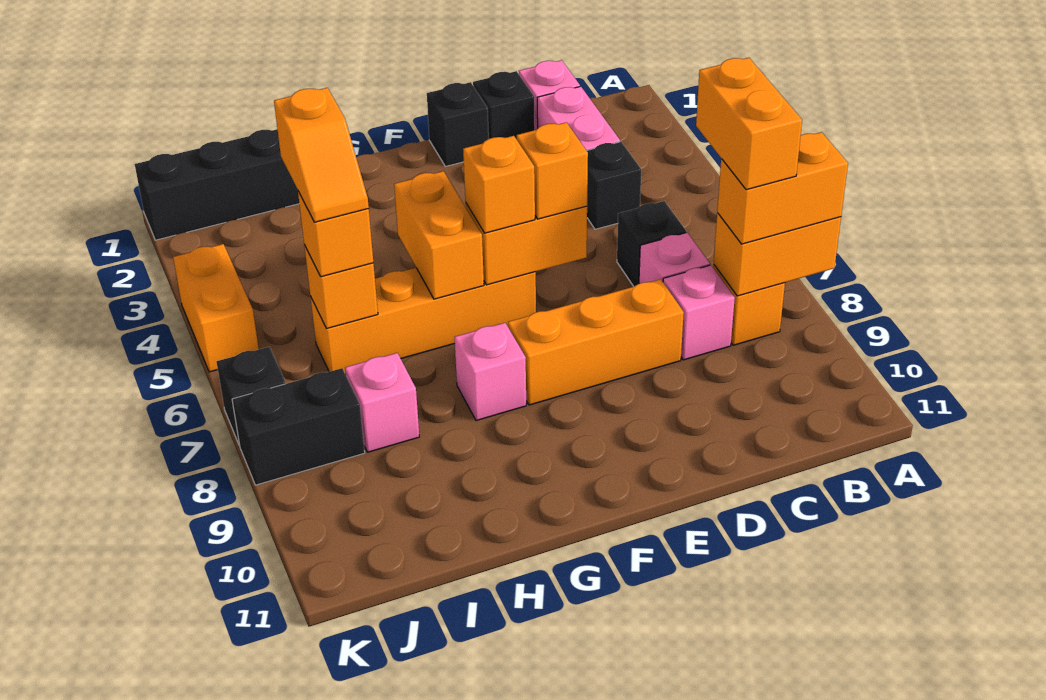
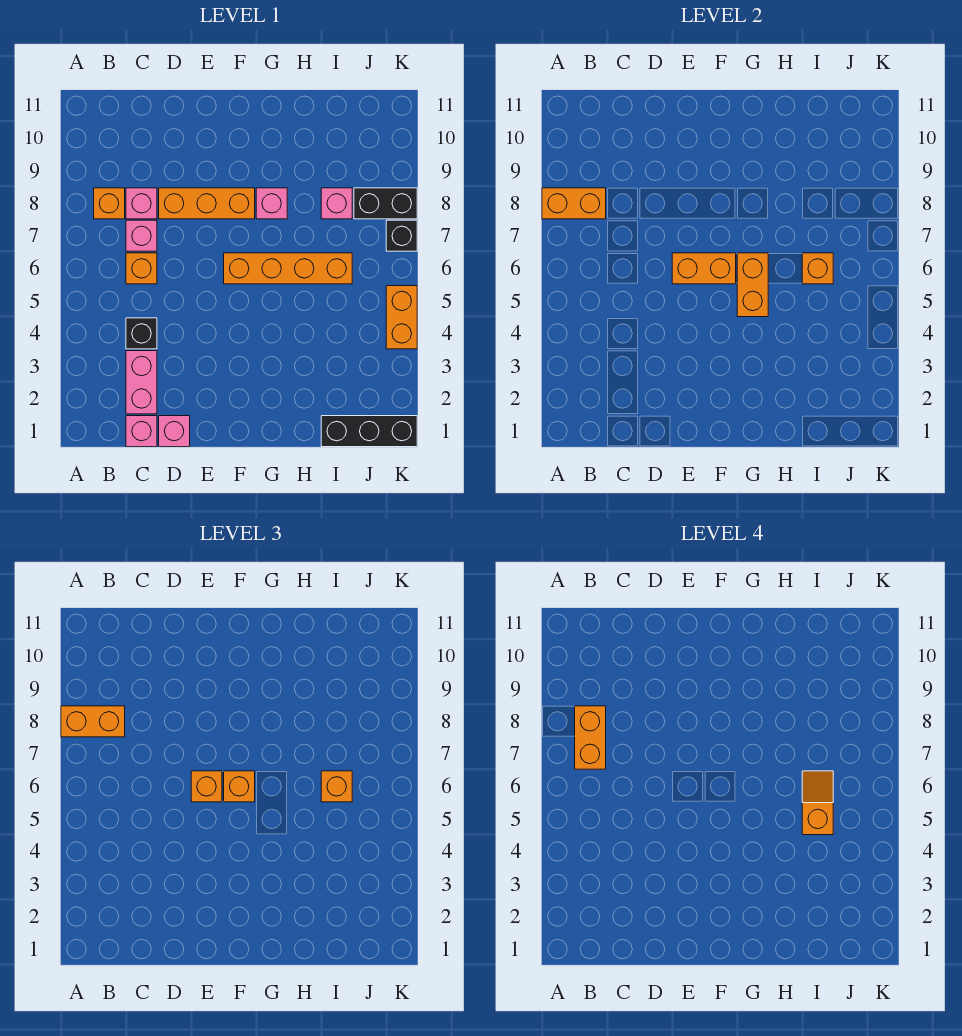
black brick C6 level 1 -> orange brick C6 level 1
black brick D1 level 1 -> pink brick D1 level 1
black brick E1 level 1 -> none

